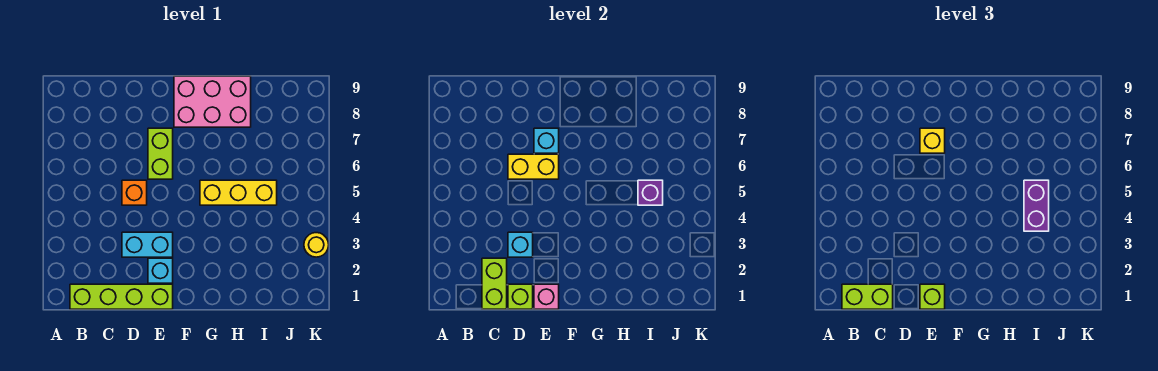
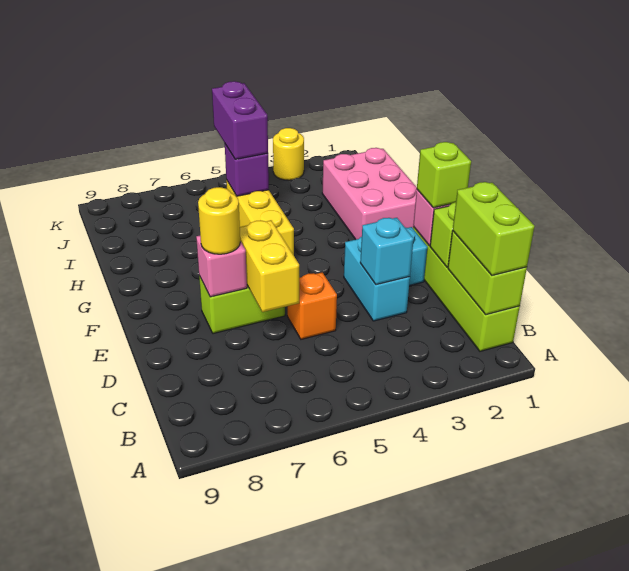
lime brick C1:C2 level 2 -> lime brick B1:C1 level 2
cyan brick E7 level 2 -> pink brick E7 level 2
yellow brick E7 level 3 -> yellow round brick E7 level 3
pink brick F8:H9 level 1 -> pink brick G1:I2 level 1
purple brick I4:I5 level 3 -> purple brick I5:J5 level 3

